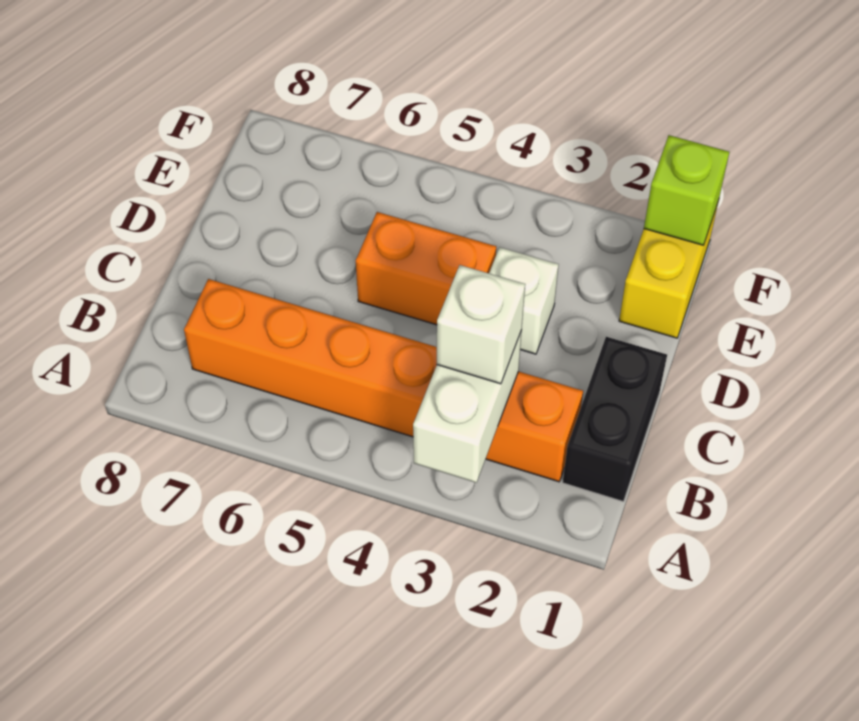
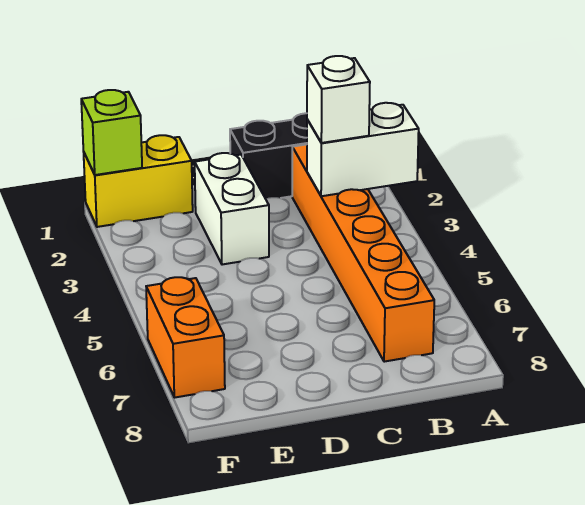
white brick D3 level 1 -> white brick D2:D3 level 1
orange brick D4:D5 level 1 -> orange brick F6:F7 level 1

